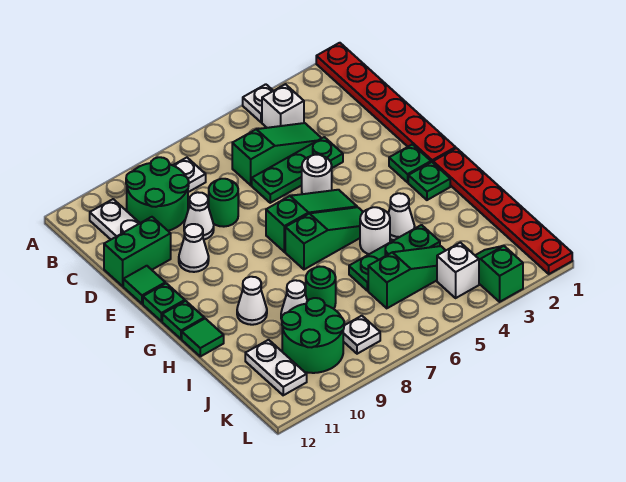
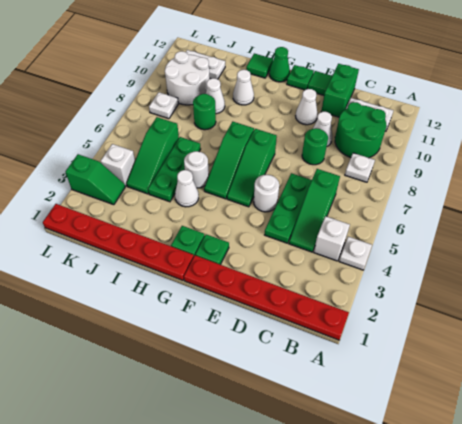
green plate G12 level 1 -> green cone G12 level 1
green round brick J9:K10 level 1 -> white round brick J9:K10 level 1

